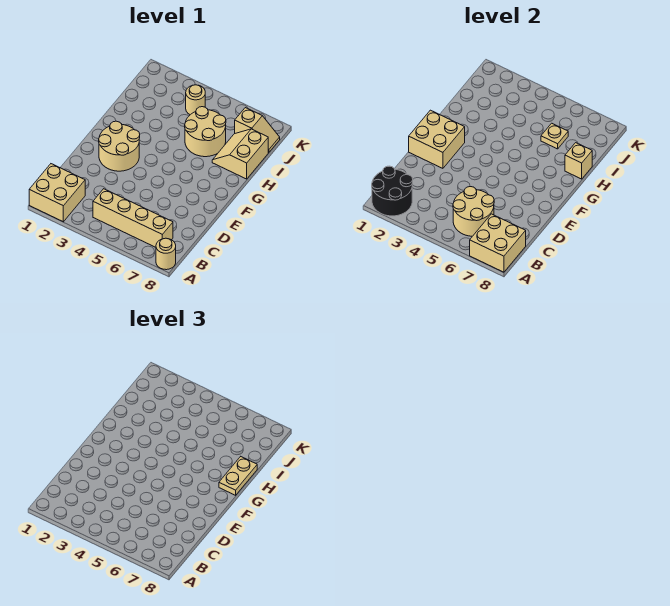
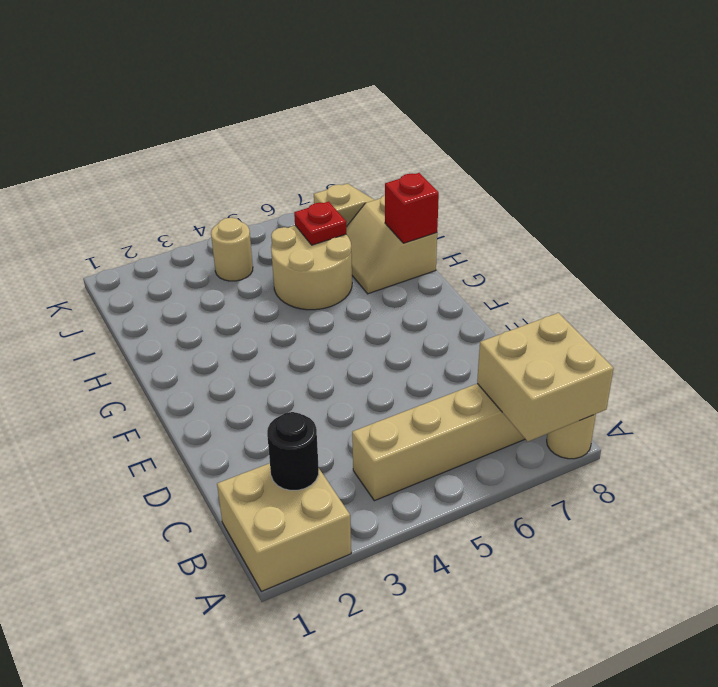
black round brick A1:B2 level 2 -> black round brick B2 level 2
tan round brick B5:C6 level 2 -> none
tan brick E1:F2 level 2 -> none
tan round brick E2:F3 level 1 -> none
tan plate G8:H8 level 3 -> none
tan brick H8 level 2 -> red brick H8 level 2
tan plate I6 level 2 -> red plate I6 level 2

